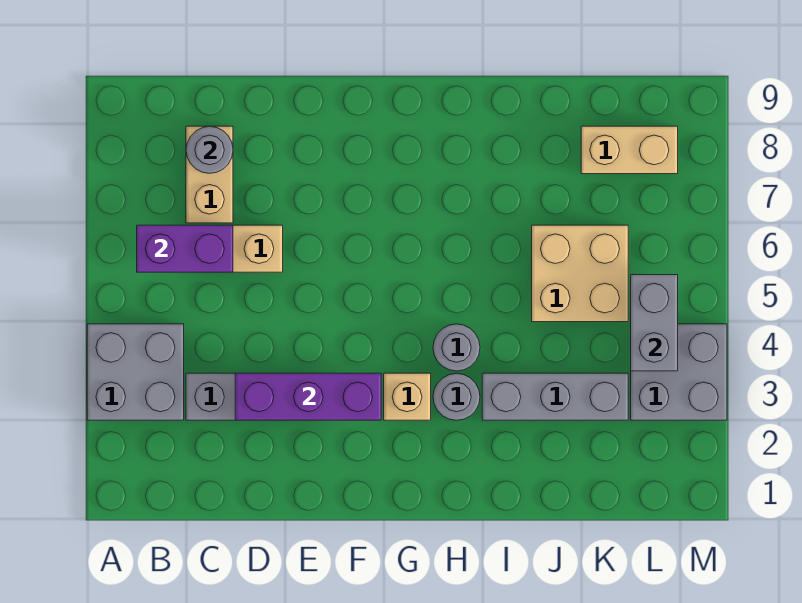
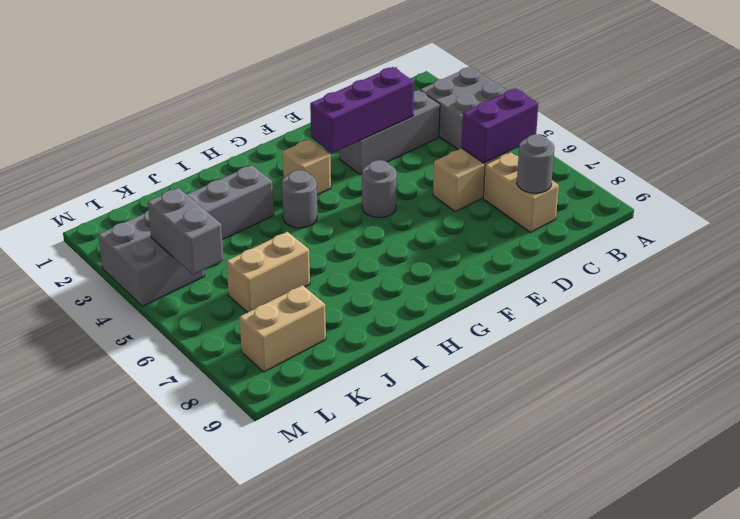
grey round brick H3 level 1 -> grey round brick F5 level 1
tan brick J5:K6 level 1 -> tan brick J6:K6 level 1

